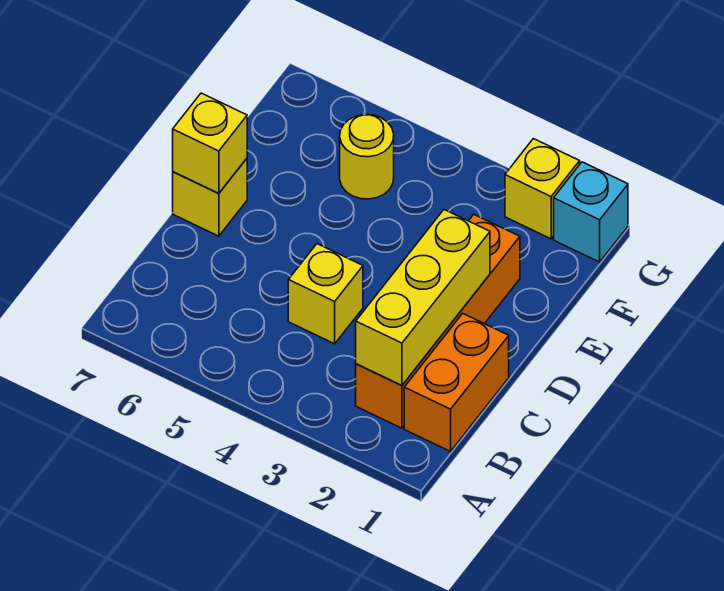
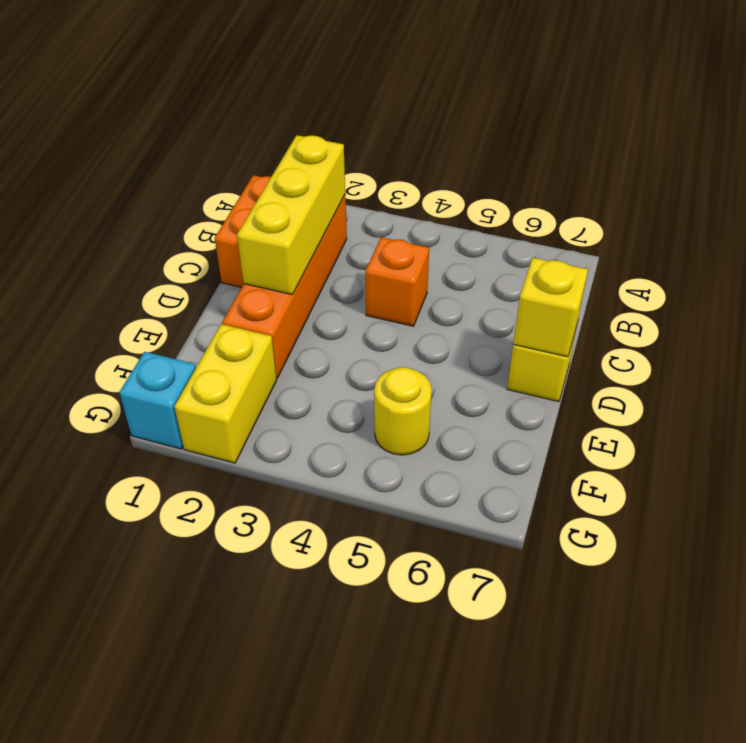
yellow brick C4 level 1 -> orange brick C4 level 1
yellow brick G2 level 1 -> yellow brick F2:G2 level 1

